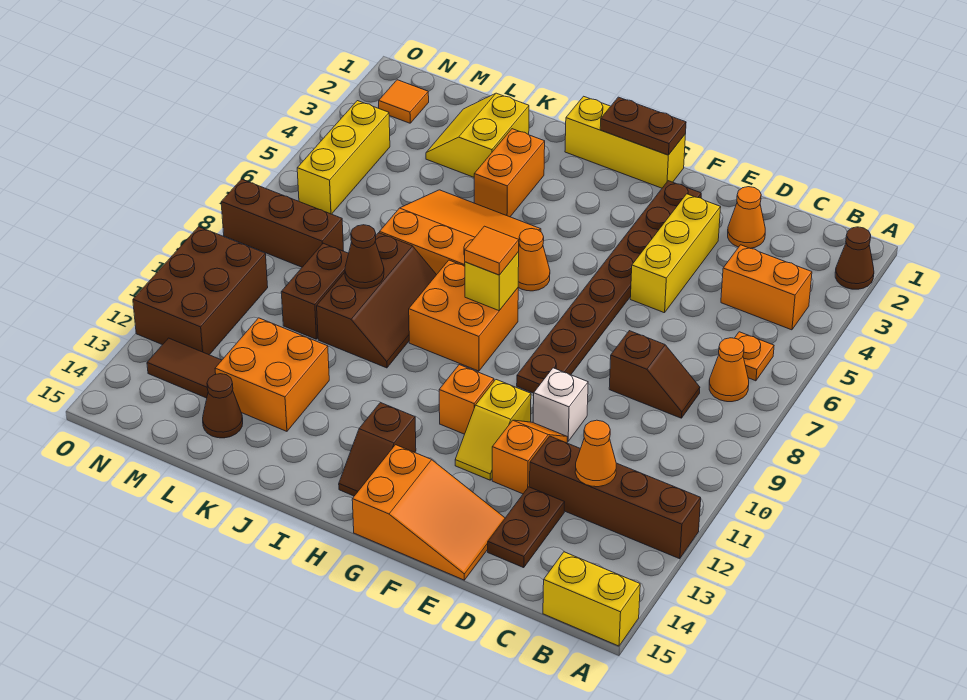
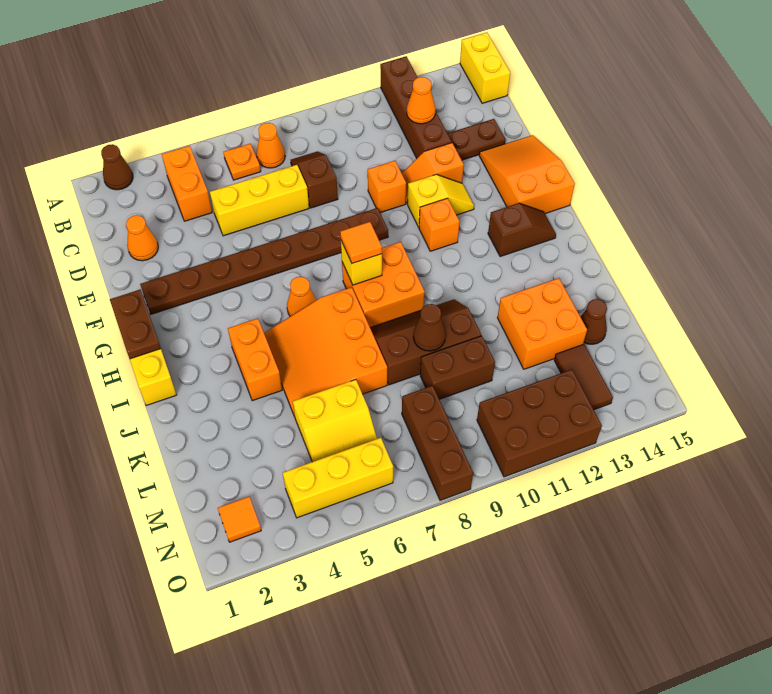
yellow brick E3:E5 level 1 -> yellow brick D5:D7 level 1
white brick E10 level 1 -> orange brick E10 level 1
orange brick J3:J4 level 1 -> orange brick I4:J4 level 1
yellow slope K2:L3 level 1 top K -> yellow slope L5:M6 level 1 top L

